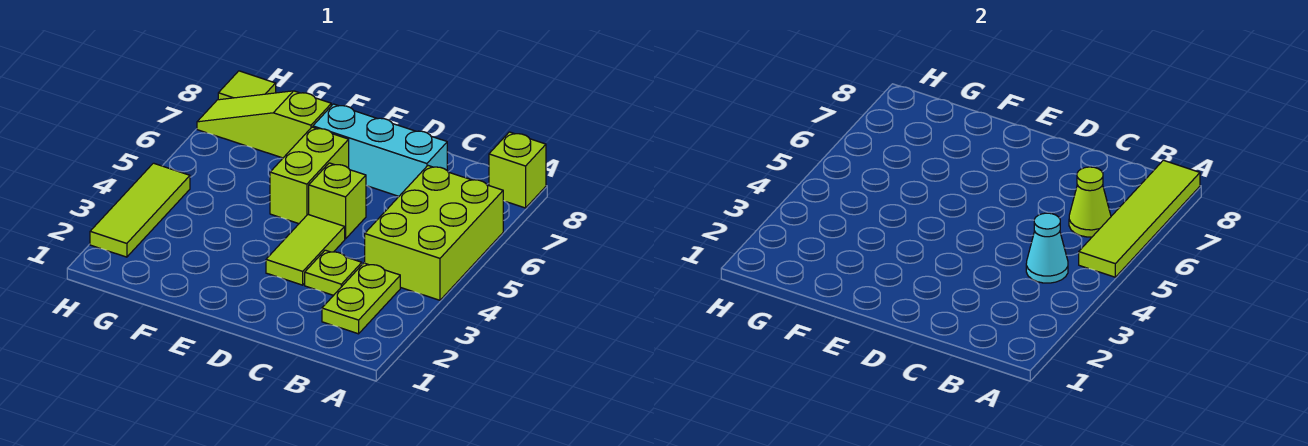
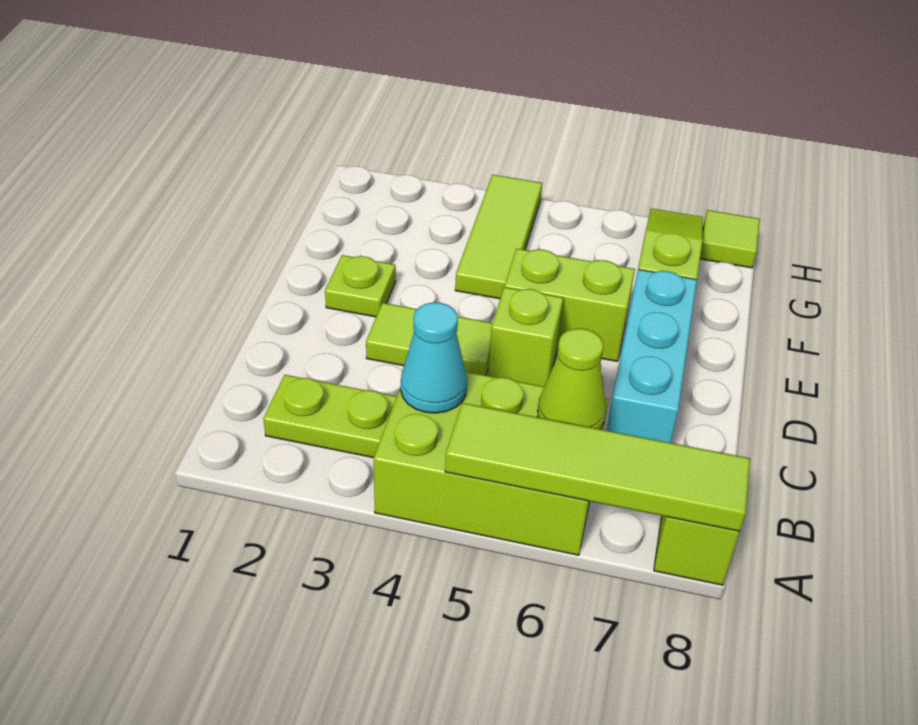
lime plate C3 level 1 -> lime plate E2 level 1
lime tile H2:H4 level 1 -> lime tile F4:H4 level 1

